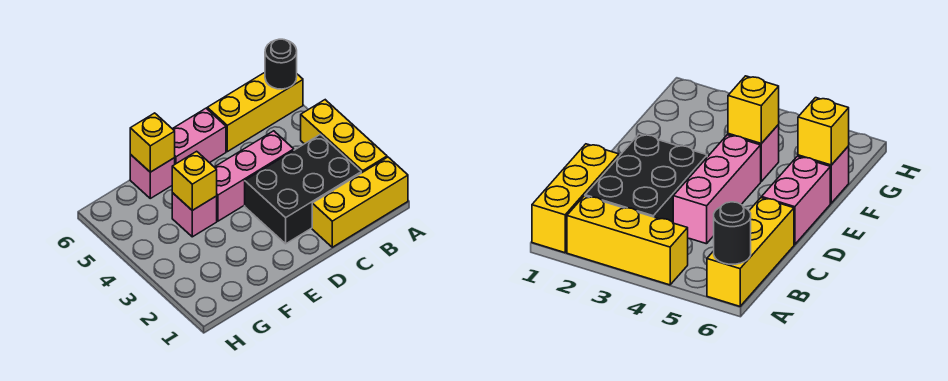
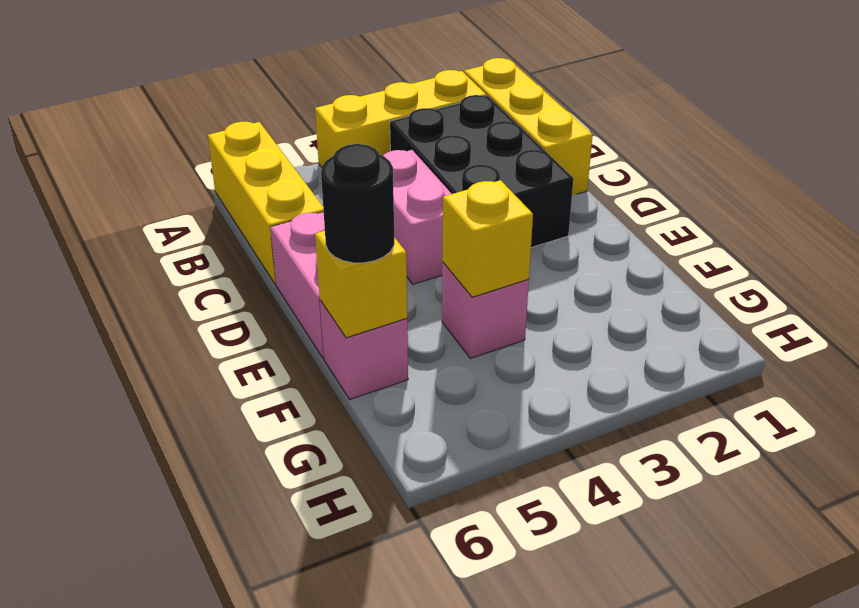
black round brick A6 level 2 -> black round brick F6 level 3
pink brick C4:E4 level 1 -> pink brick C4:D4 level 1

